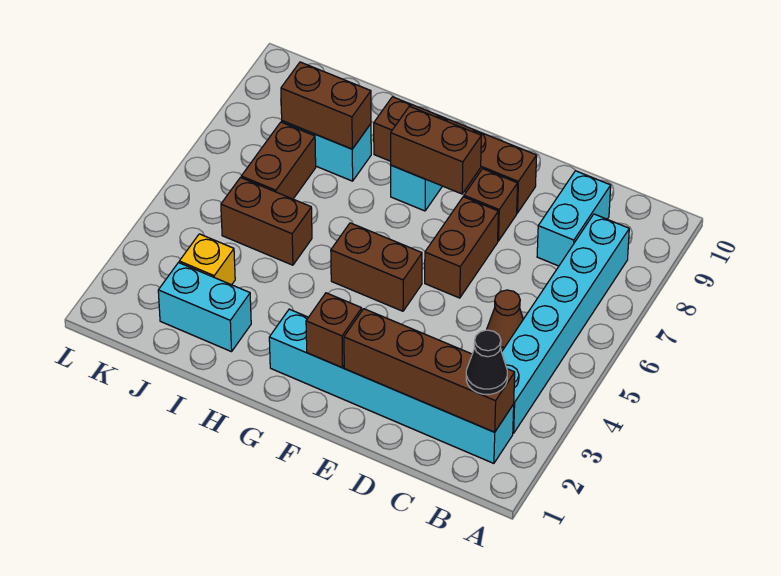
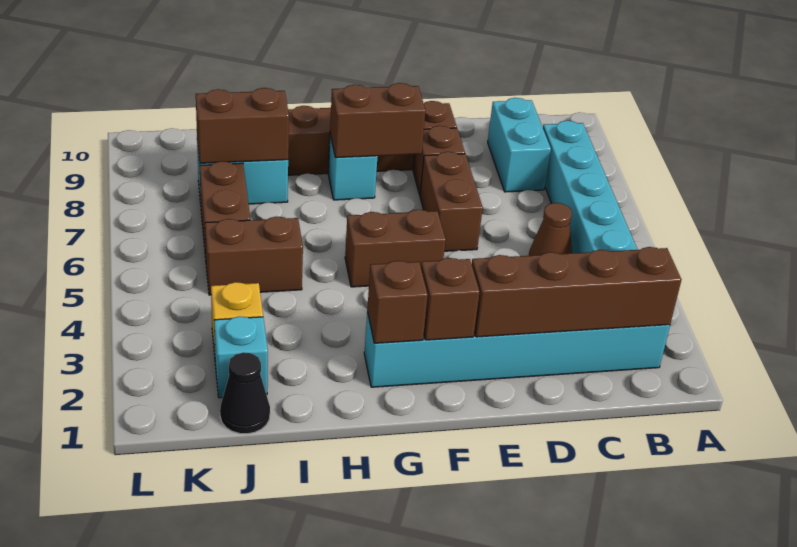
black cone B2 level 3 -> black cone J1 level 1
none -> brown brick G2 level 2
cyan brick I2:J2 level 1 -> cyan brick J2 level 1

